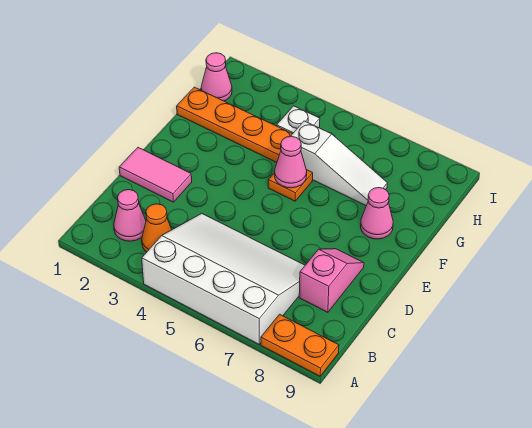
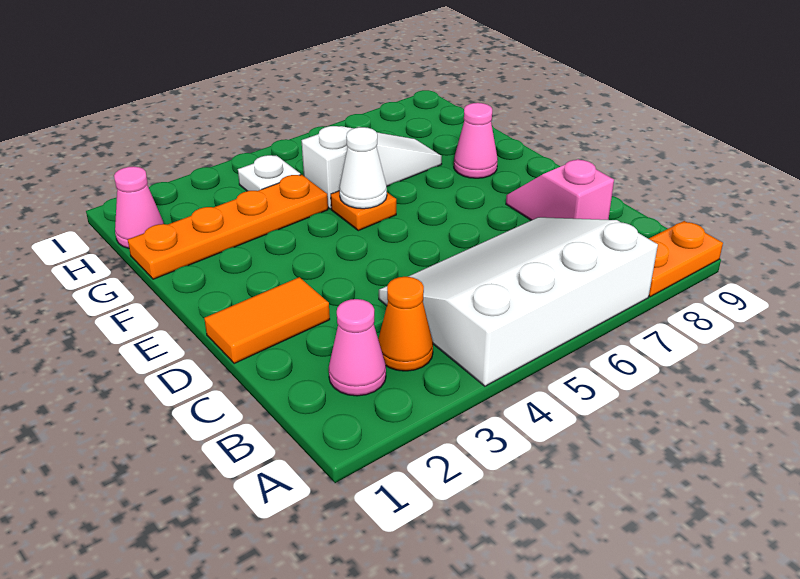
pink tile D1:D2 level 1 -> orange tile D1:D2 level 1
pink cone F5 level 2 -> white cone F5 level 2

